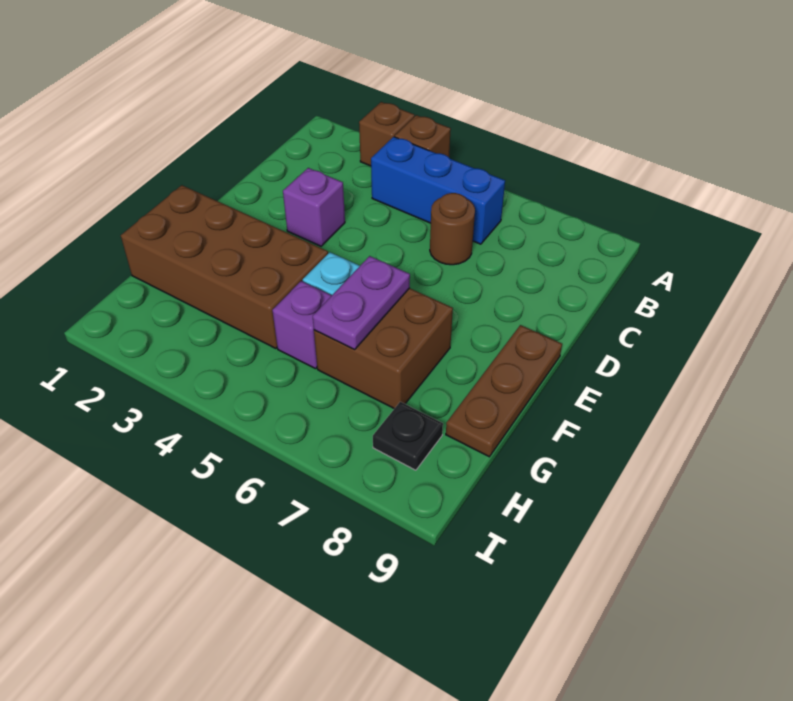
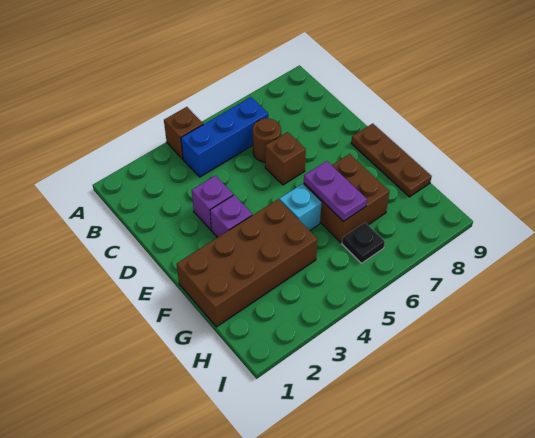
brown brick A3 level 1 -> brown brick D6 level 1
purple brick G5 level 1 -> purple brick E3 level 1
black plate H8 level 1 -> black plate H6 level 1

